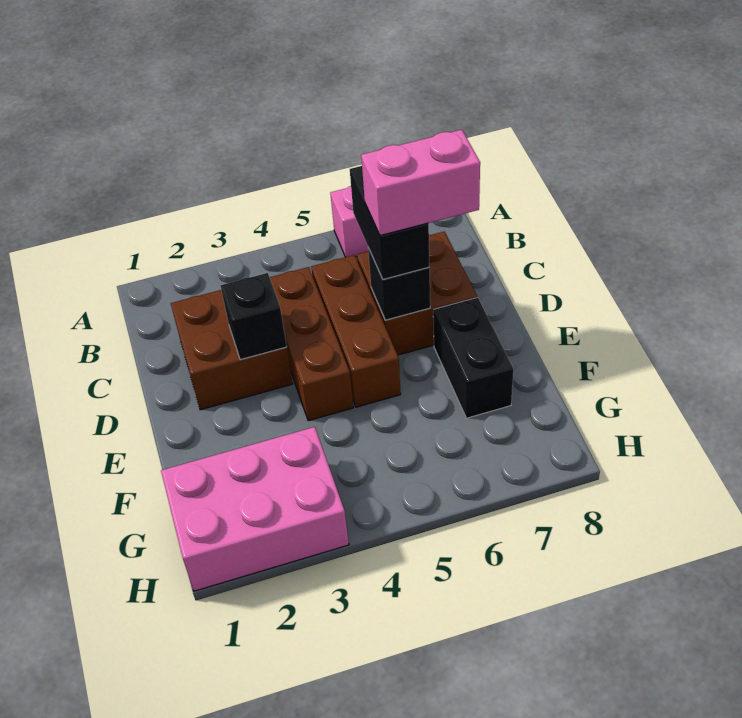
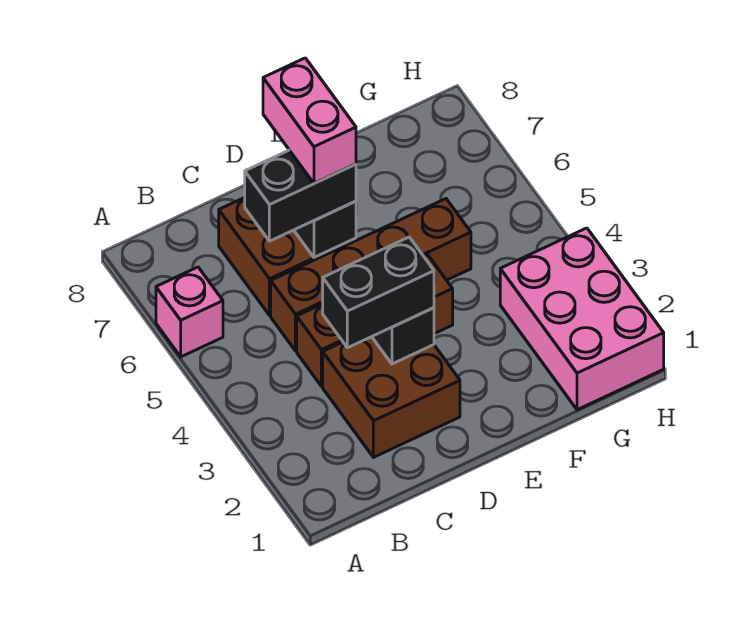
brown brick C5:E5 level 1 -> brown brick C5:F5 level 1
black brick E7:F7 level 1 -> black brick C3:D3 level 3

